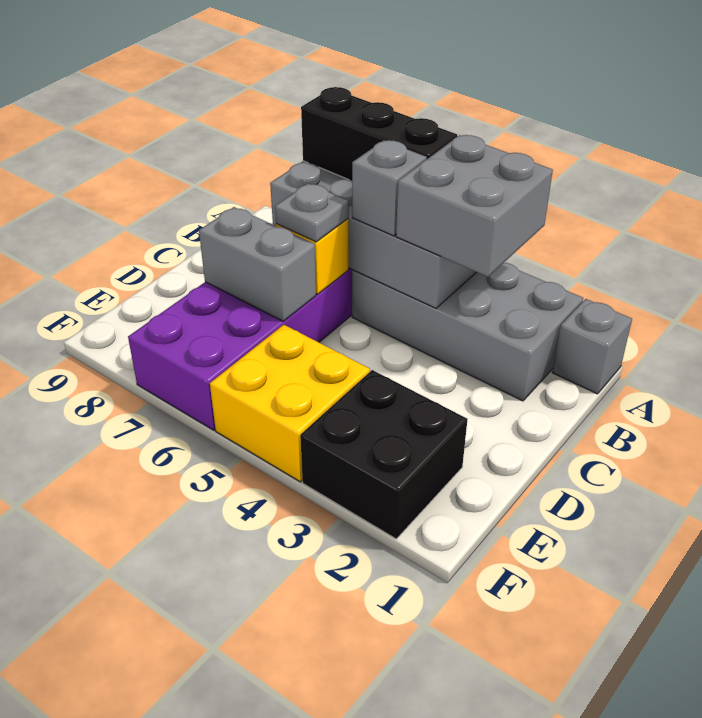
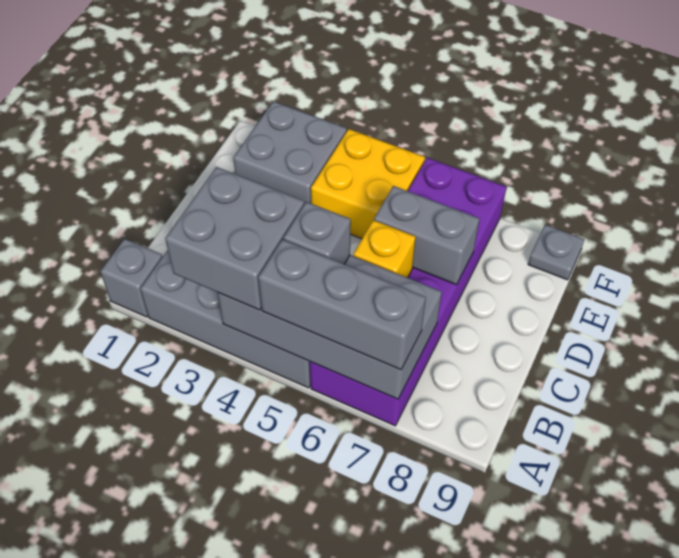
black brick A5:A7 level 3 -> grey brick A5:A7 level 3
grey plate C6 level 3 -> grey plate F9 level 1
black brick E2:F3 level 1 -> grey brick E2:F3 level 1

